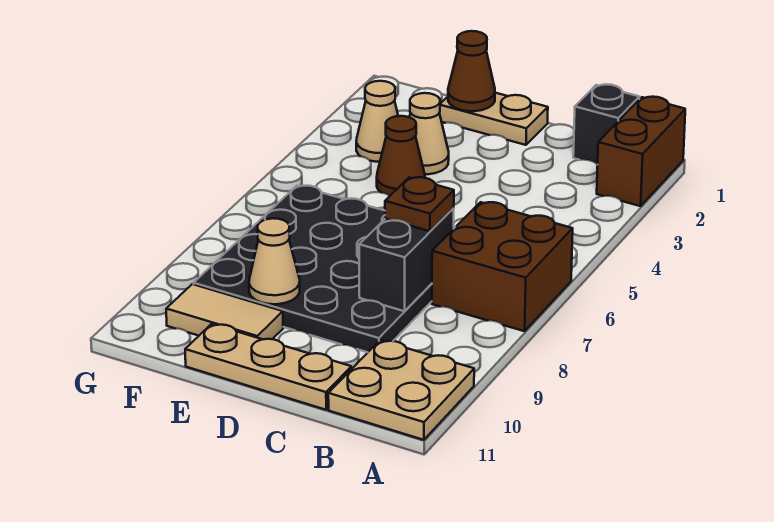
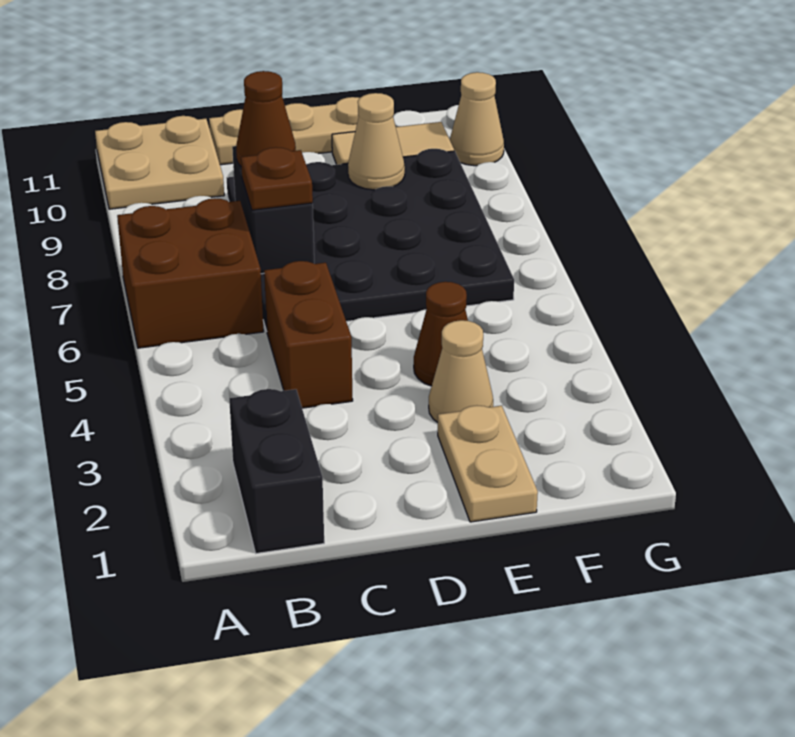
brown brick A1:A2 level 1 -> brown brick C4:C5 level 1
black brick B1 level 1 -> black brick B1:B2 level 1
tan plate D1:E1 level 1 -> tan plate E1:E2 level 1
brown cone E1 level 2 -> brown cone C8 level 3
tan cone F3 level 1 -> tan cone G10 level 1

